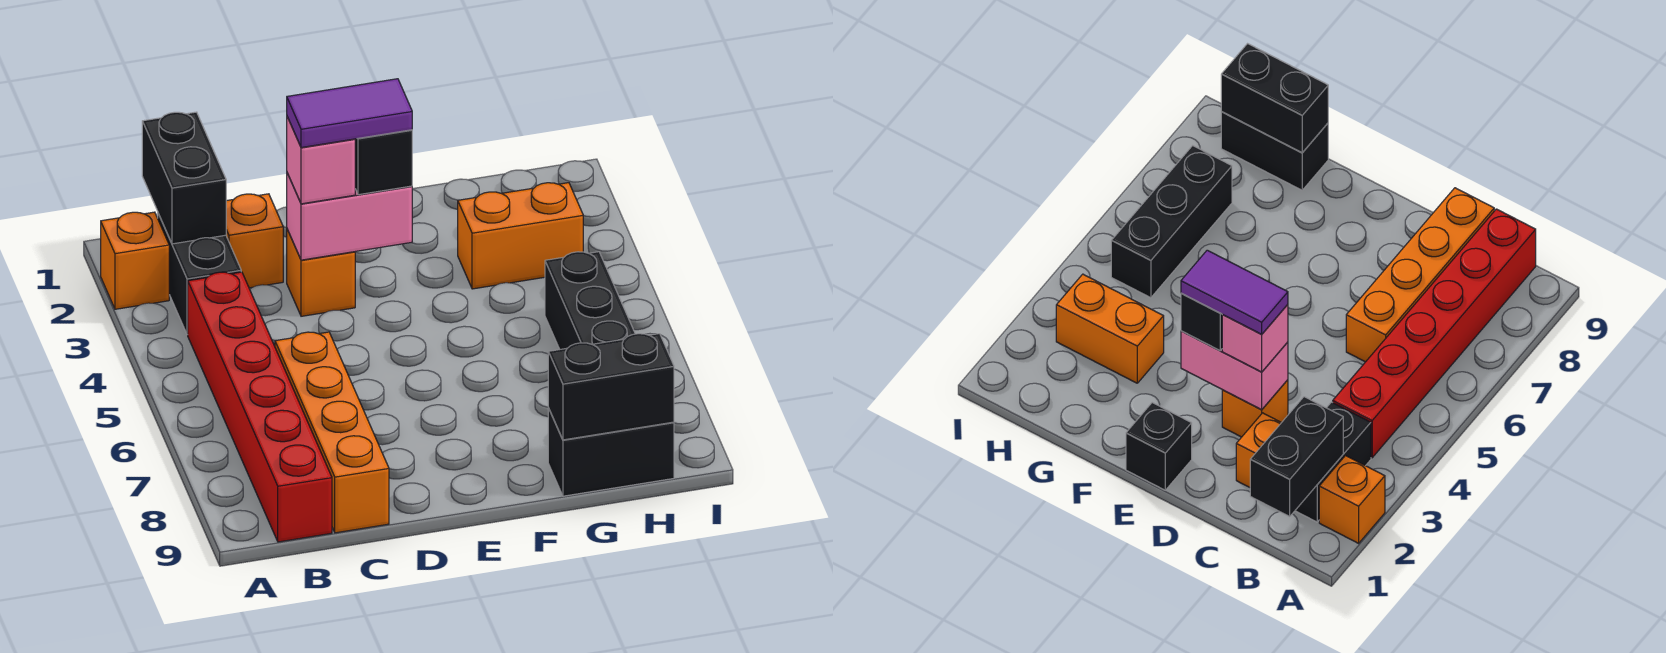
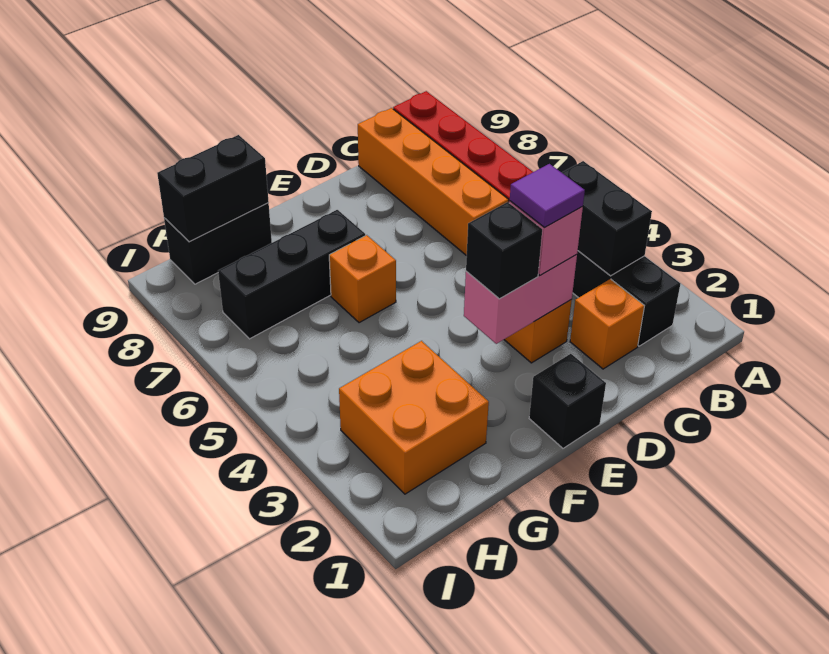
orange brick A2 level 1 -> orange brick F6 level 1
black brick B1:B2 level 2 -> black brick B3:B4 level 2
purple tile D3:E3 level 4 -> purple tile D3 level 4
orange brick G3:H3 level 1 -> orange brick G2:H3 level 1
black brick H5:H7 level 1 -> black brick F7:H7 level 1

